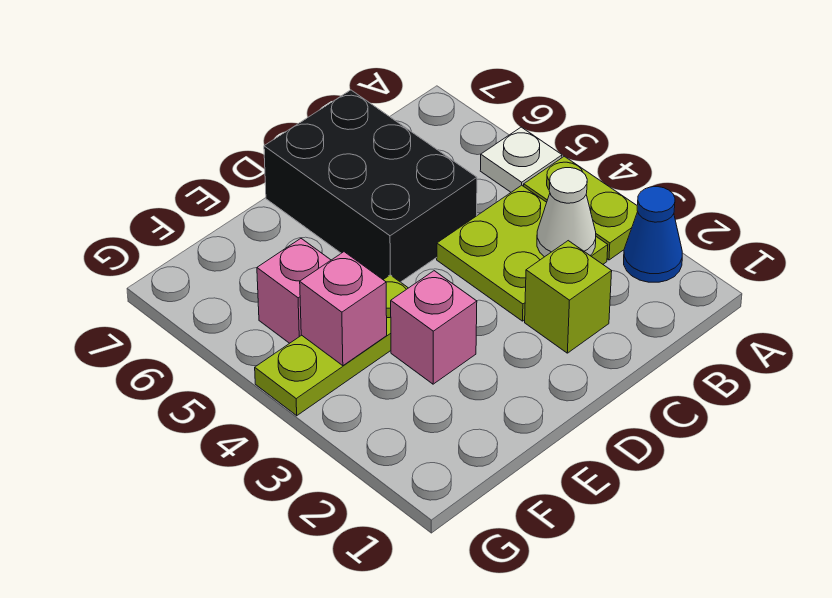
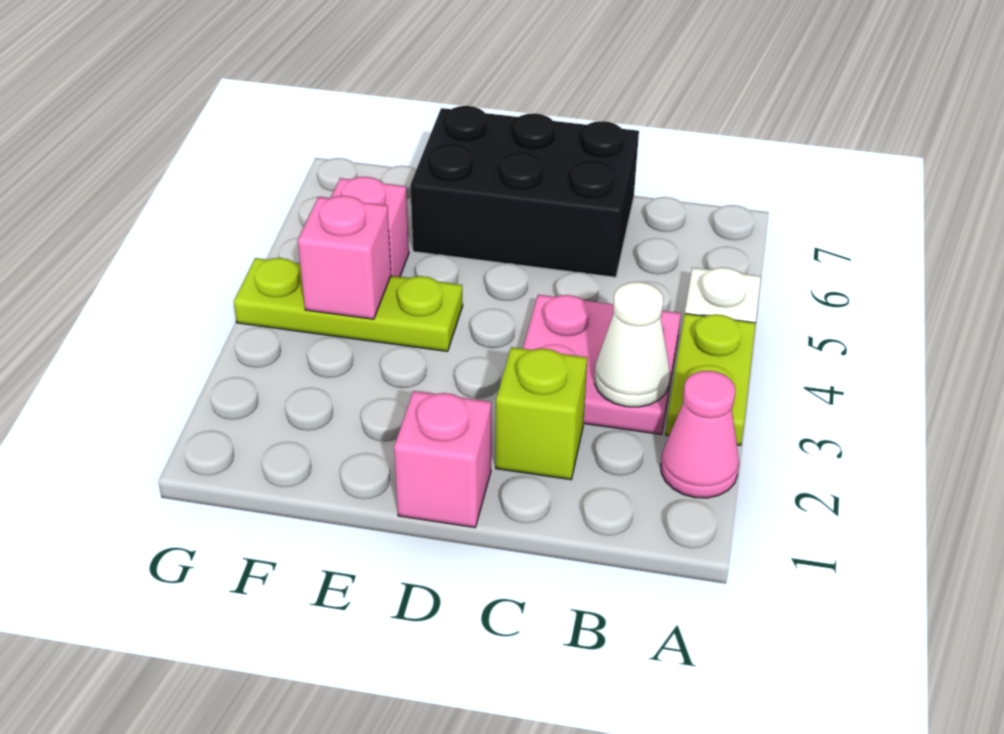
blue cone A2 level 1 -> pink cone A2 level 1
lime plate B3:C4 level 1 -> pink plate B3:C4 level 1
black brick C5:D7 level 1 -> black brick C6:E7 level 1
pink brick E3 level 1 -> pink brick D1 level 1

